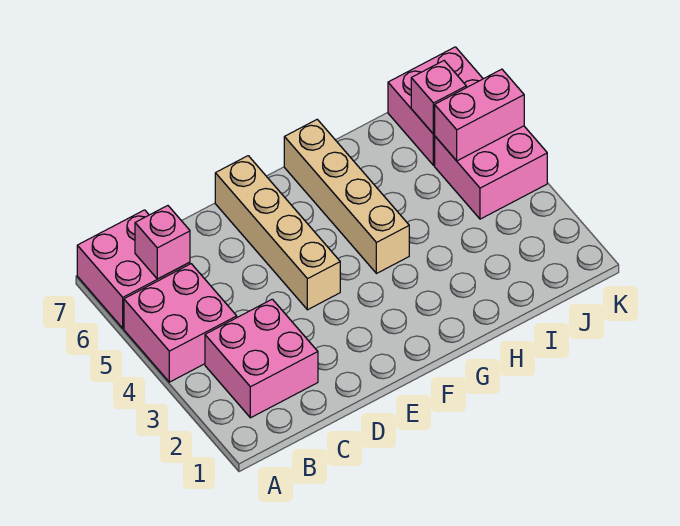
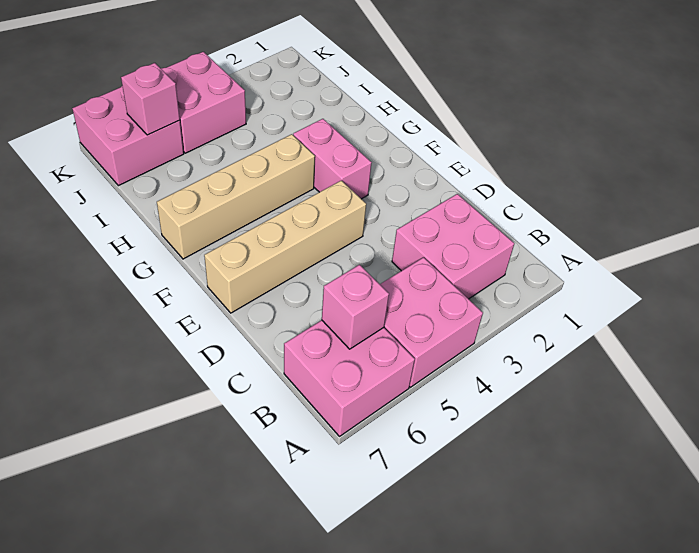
pink brick J5:K5 level 2 -> pink brick F3:G3 level 1

